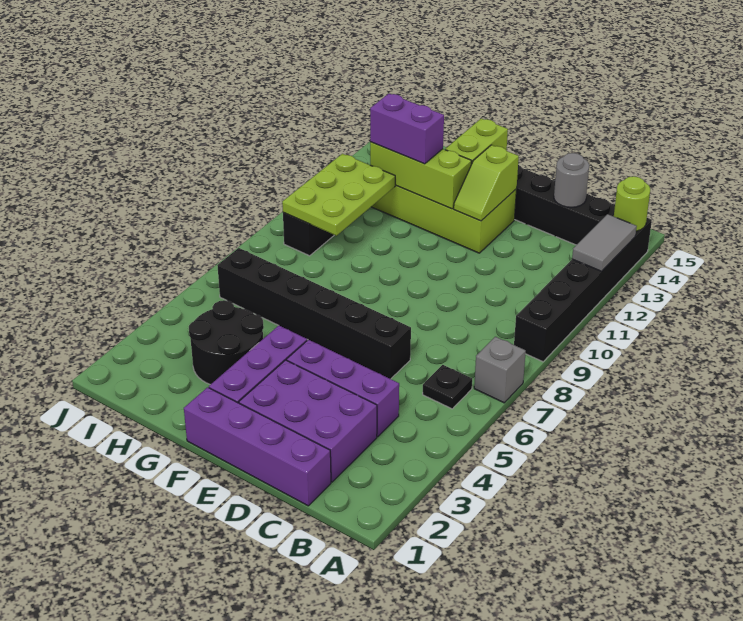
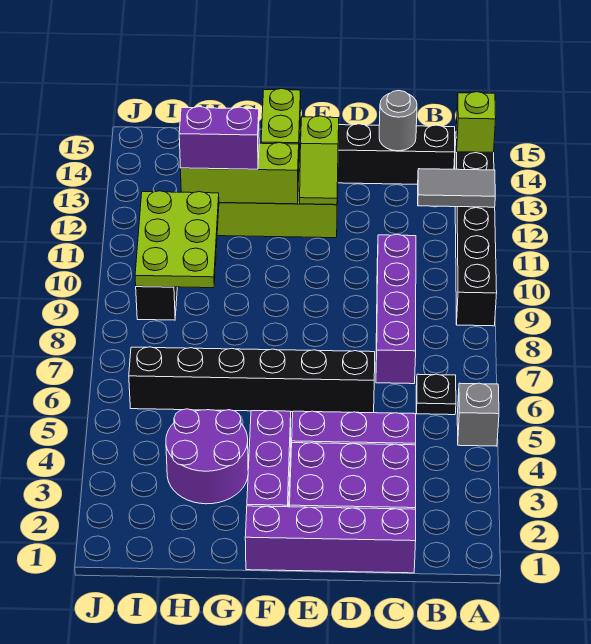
grey brick A7 level 1 -> grey brick A5 level 1
grey tile A12:A13 level 2 -> grey tile A12:B12 level 2
lime round brick A14 level 2 -> lime brick A14 level 2
none -> purple brick C7:C10 level 1
black round brick G3:H4 level 1 -> purple round brick G3:H4 level 1

